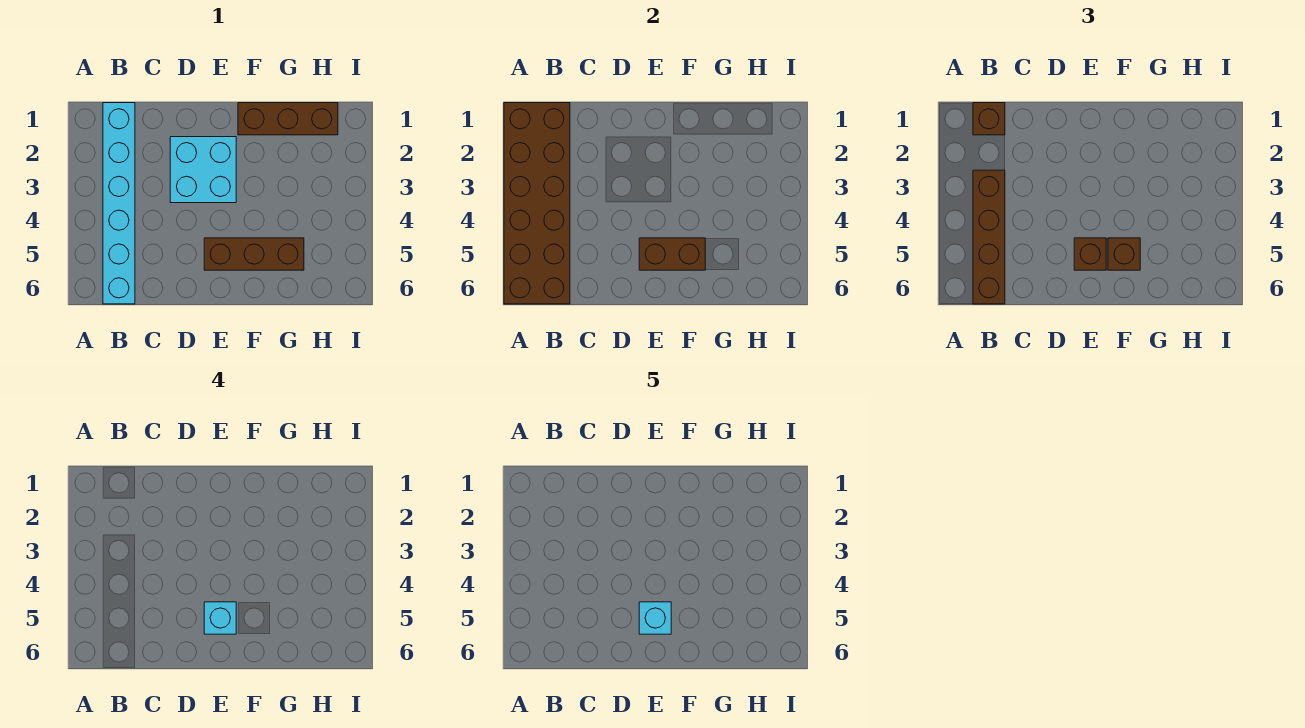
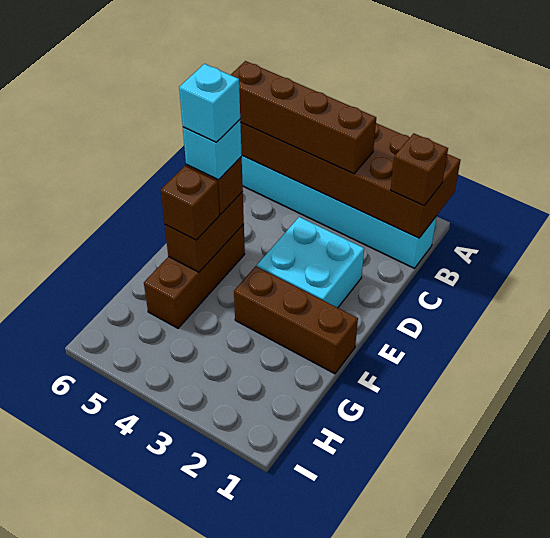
brown brick F1:H1 level 1 -> brown brick F1:F3 level 1

